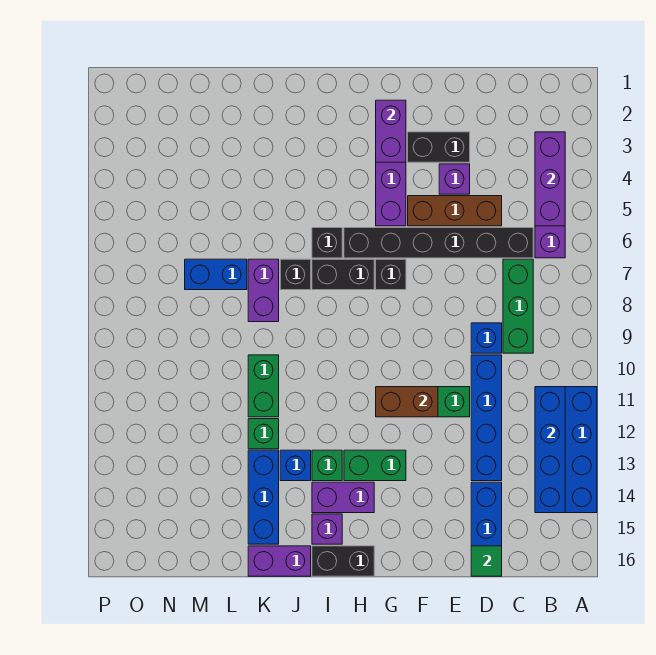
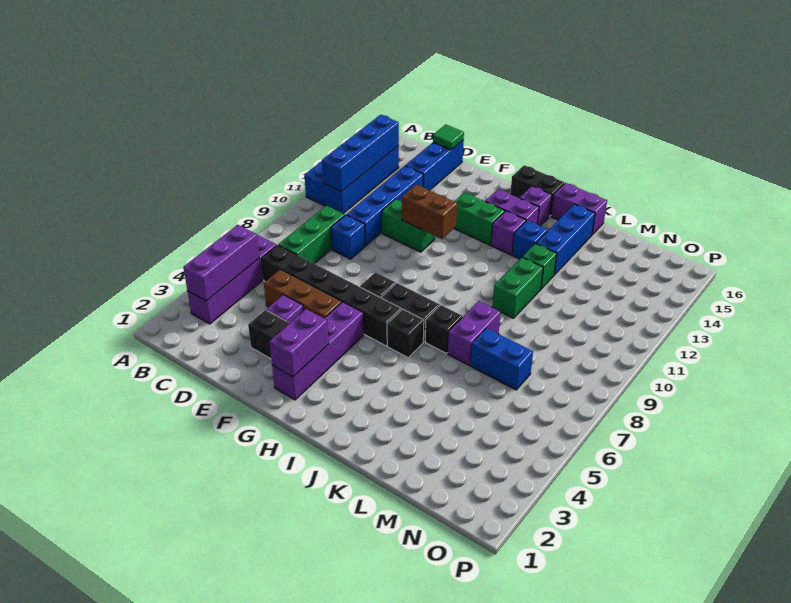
green brick I13 level 1 -> purple brick I13 level 1

